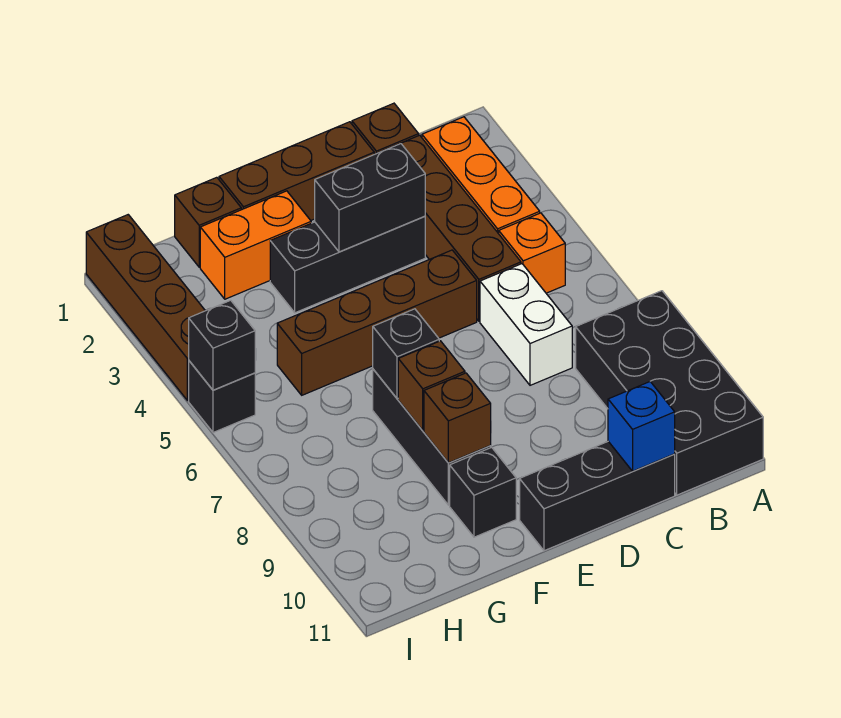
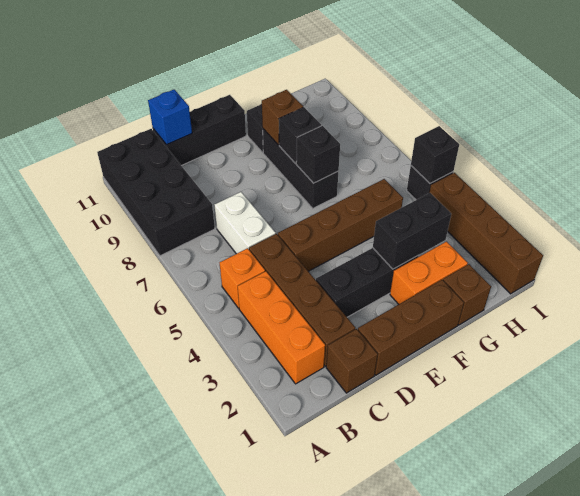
black brick D3:E3 level 2 -> black brick F3:G3 level 2
brown brick F8 level 2 -> black brick F8 level 2

